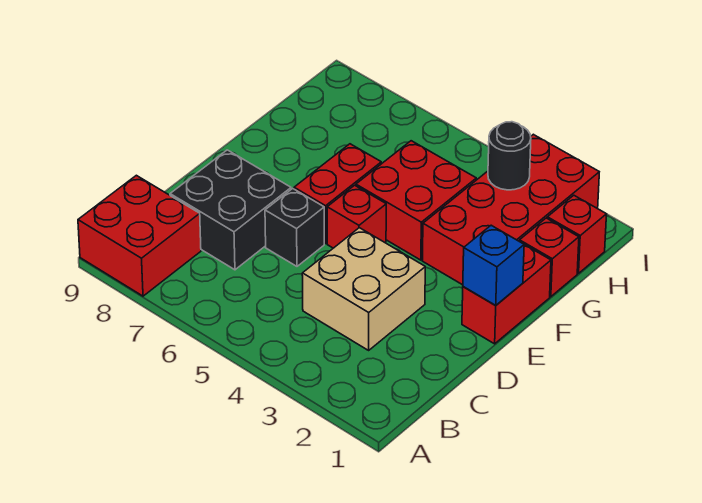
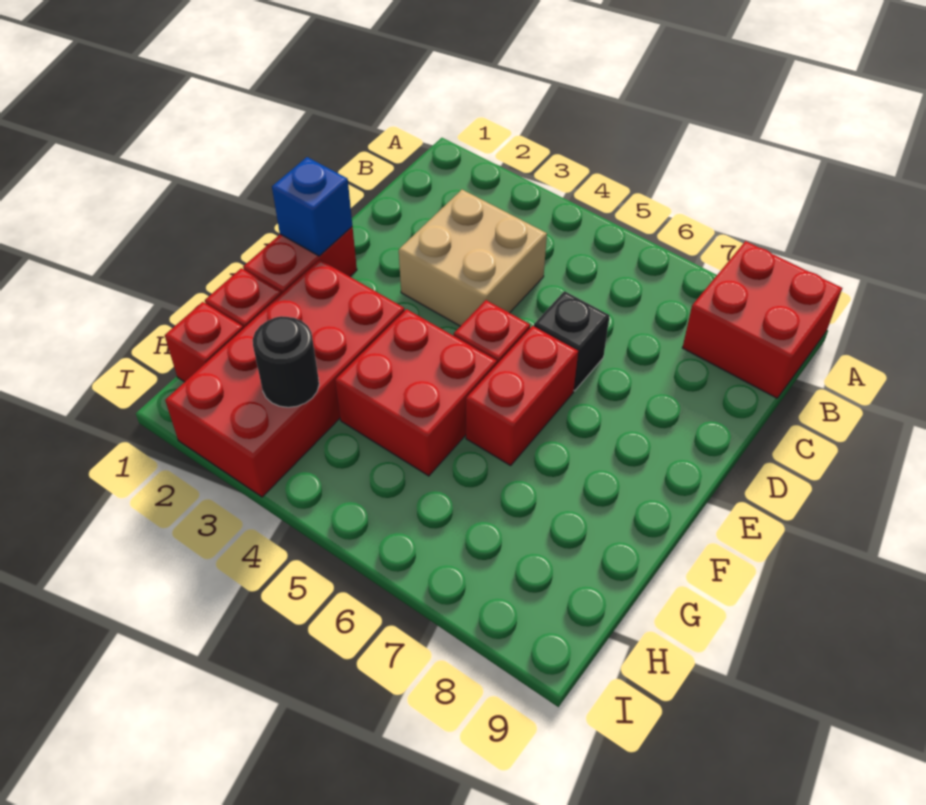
black brick C7:D8 level 1 -> none

